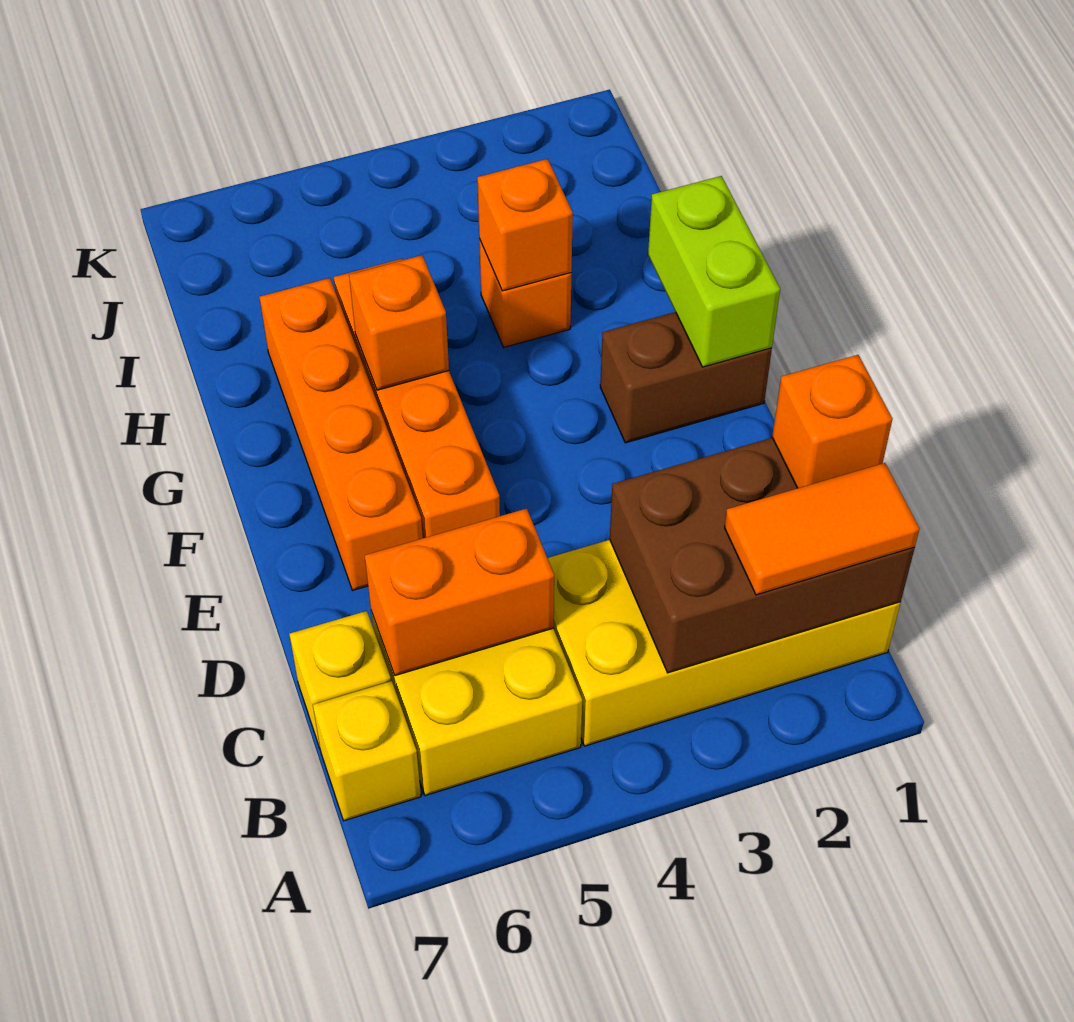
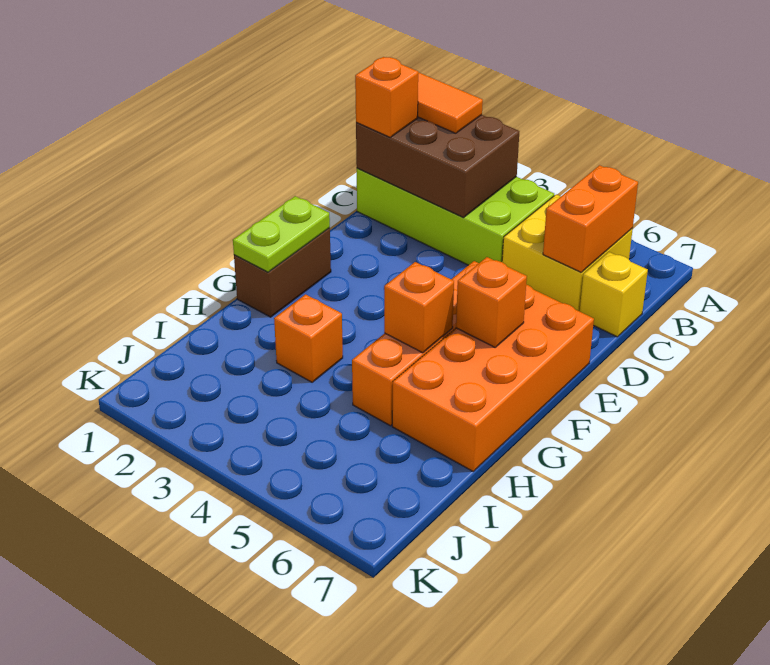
yellow brick B1:C4 level 1 -> lime brick B1:C4 level 1
yellow brick B7 level 1 -> none
orange brick C5:C6 level 2 -> orange brick B6:C6 level 2
orange brick E6:H6 level 1 -> orange brick E6:H7 level 1
brown brick F1:F2 level 1 -> brown brick F1:G1 level 1
lime brick F1:G1 level 2 -> lime plate F1:G1 level 2
orange brick H3 level 2 -> orange brick F6 level 2

